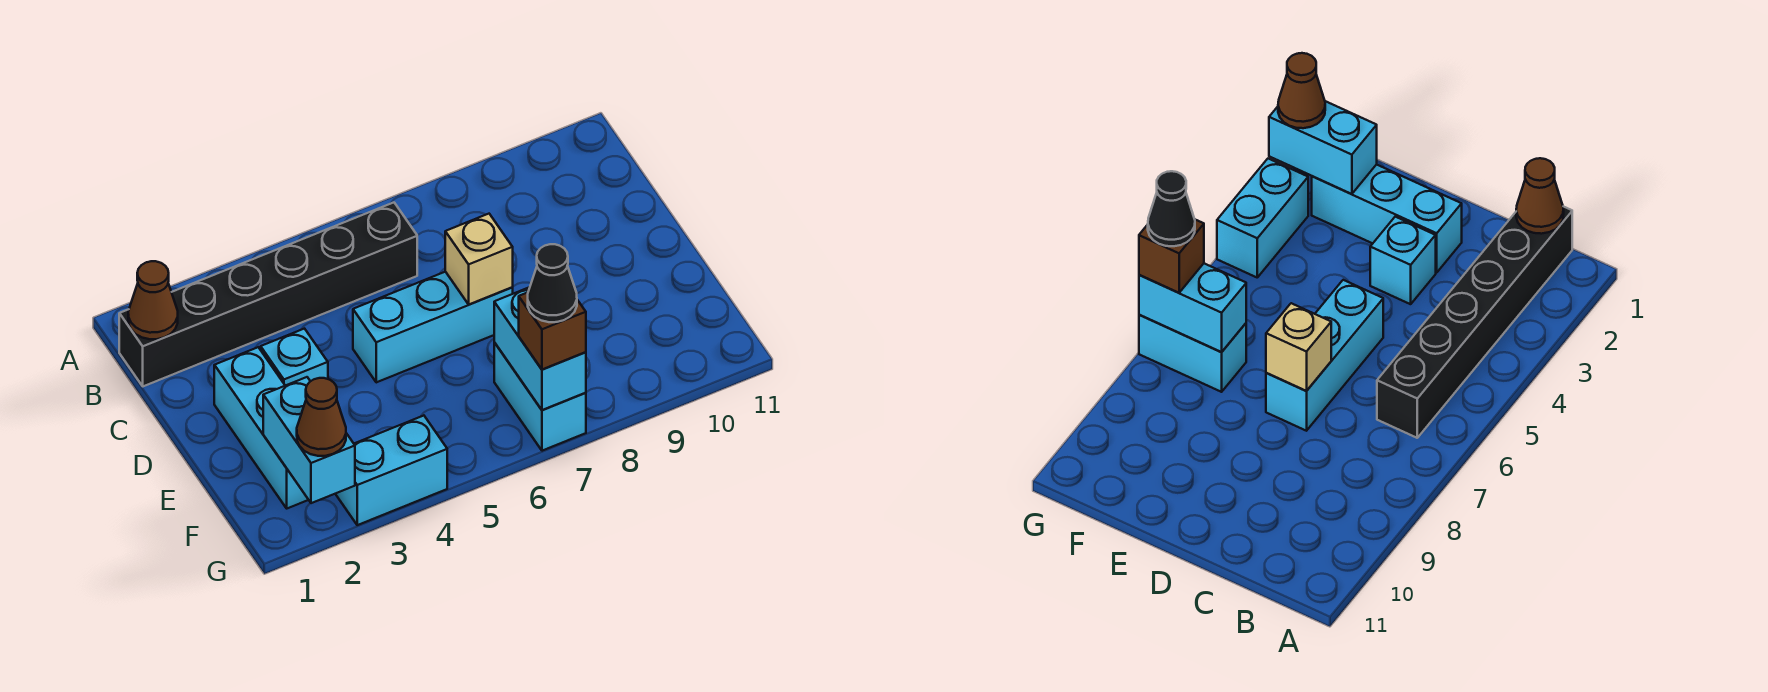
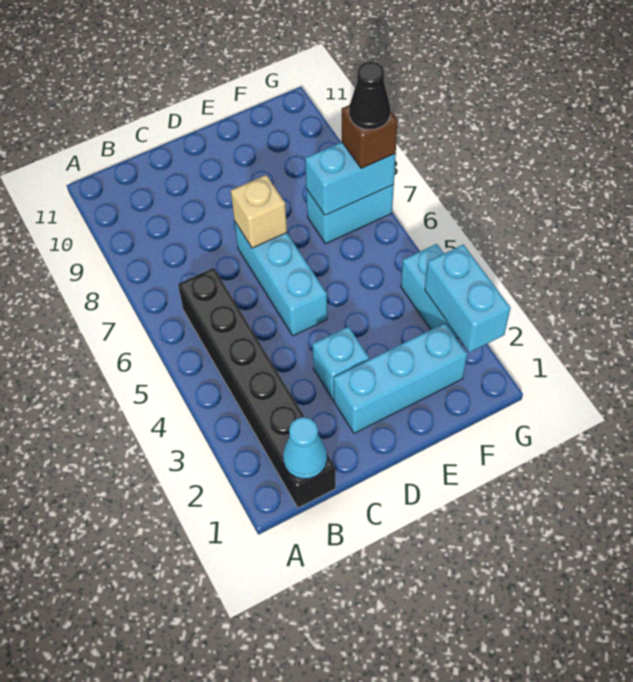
brown cone B1 level 2 -> cyan cone B1 level 2
cyan brick F2:G2 level 2 -> cyan brick G2:G3 level 2
brown cone G2 level 3 -> none

